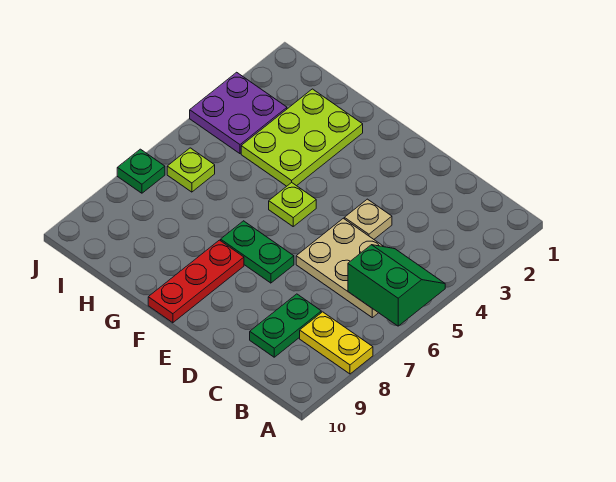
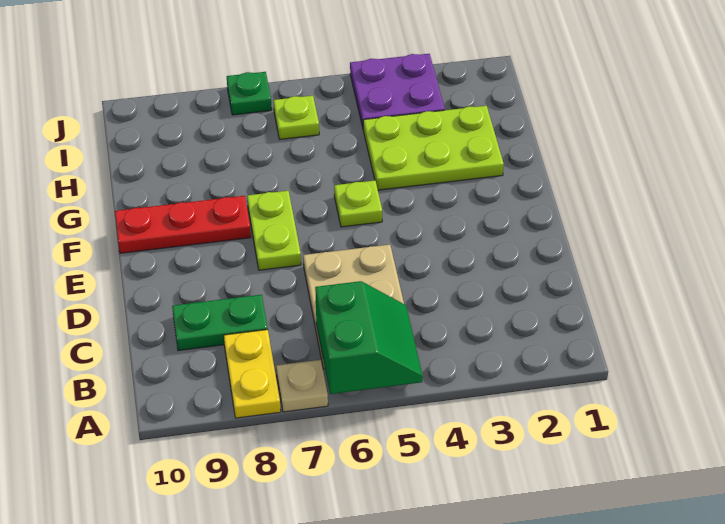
tan plate D4 level 1 -> tan plate A7 level 1
green plate E7:F7 level 1 -> lime plate E7:F7 level 1

